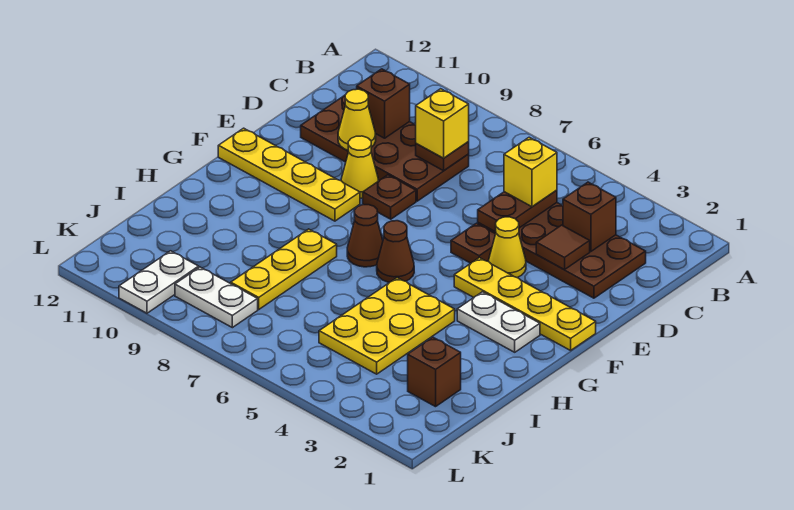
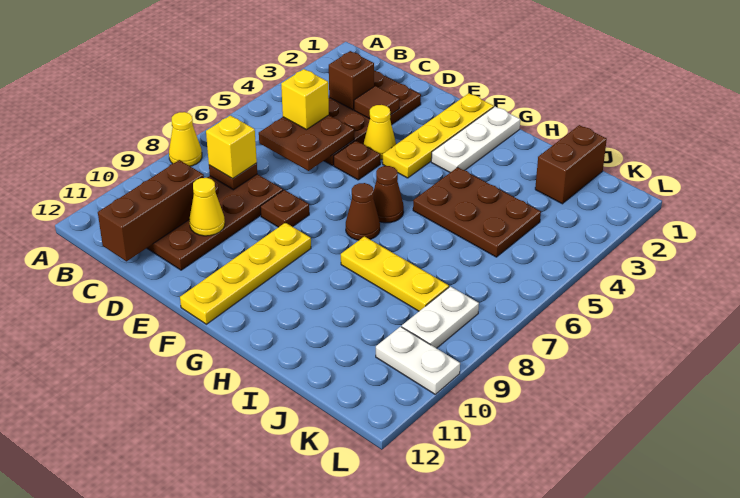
brown plate C5:D5 level 2 -> brown plate C5:D6 level 2
brown brick C10 level 2 -> brown brick C10:C12 level 2
yellow cone E9 level 1 -> yellow cone A8 level 1
white plate G2:G3 level 1 -> white plate G1:G3 level 1
yellow plate H4:J5 level 1 -> brown plate H4:J5 level 1
brown brick J2 level 1 -> brown brick J1:J2 level 1

